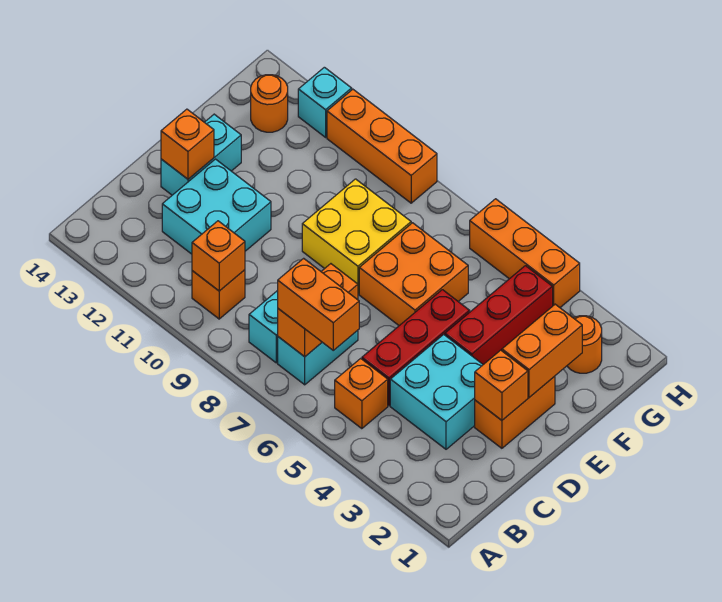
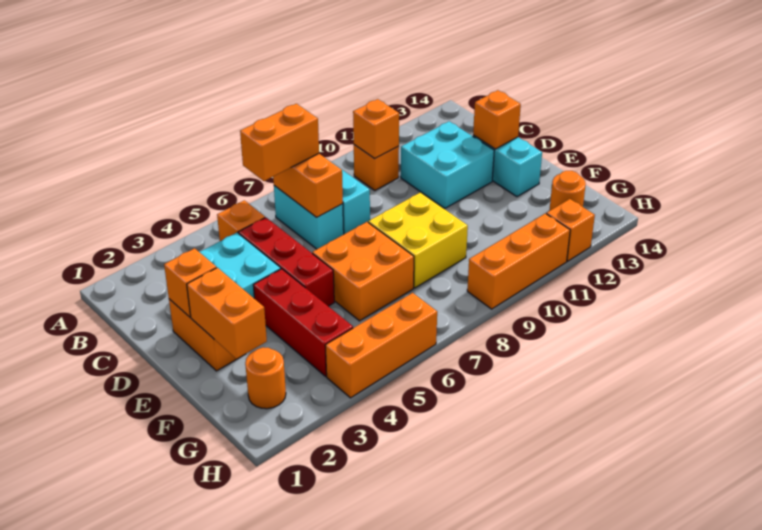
cyan brick H12 level 1 -> orange brick H12 level 1

